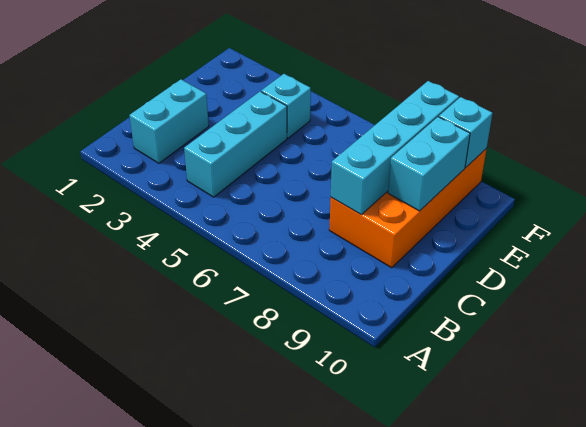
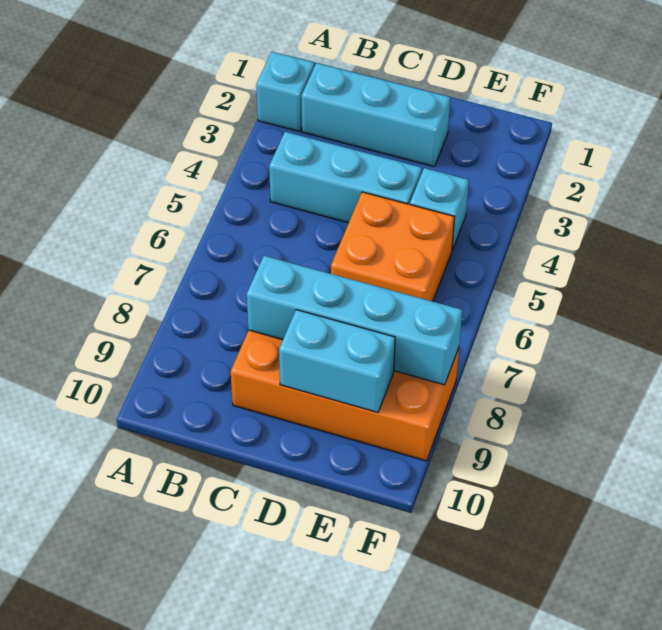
cyan brick B2:C2 level 1 -> cyan brick B2:D2 level 1
none -> orange brick D5:E6 level 1
cyan brick F9 level 2 -> cyan brick A2 level 1

